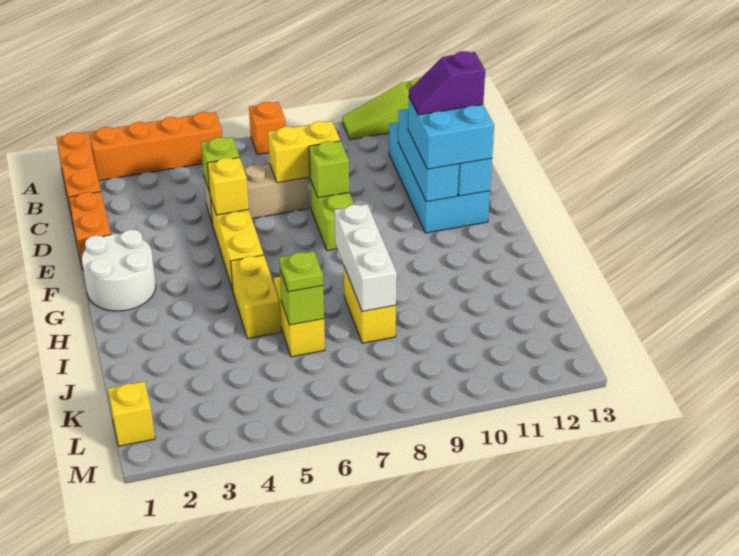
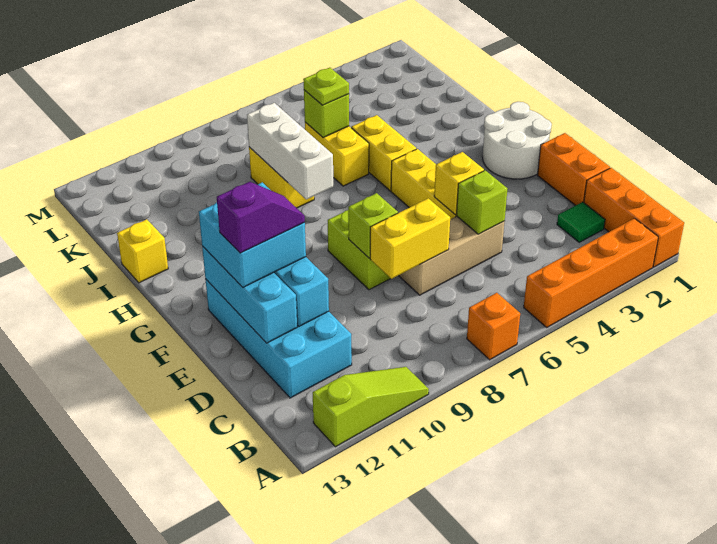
none -> green tile C2 level 1
yellow brick L1 level 1 -> yellow brick I13 level 1

